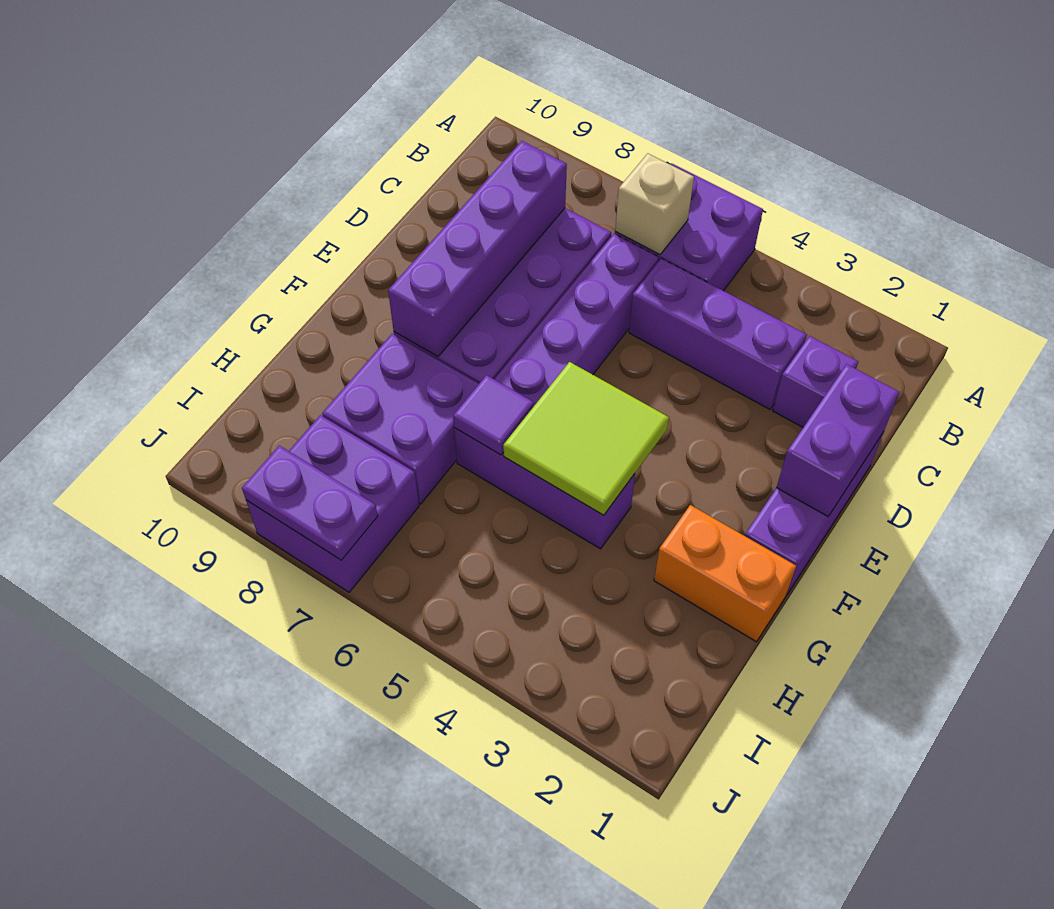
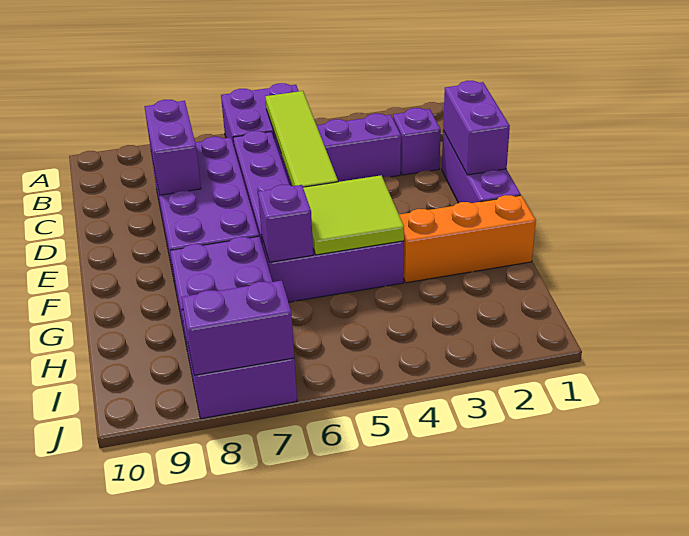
none -> lime tile B5:E5 level 2
tan brick B6 level 2 -> none
purple brick C8:F8 level 2 -> purple brick C8:D8 level 2
orange brick G1:G2 level 1 -> orange brick G1:G3 level 1
purple tile G6 level 2 -> purple brick G6 level 2
purple plate J7:J8 level 2 -> purple brick J7:J8 level 2

